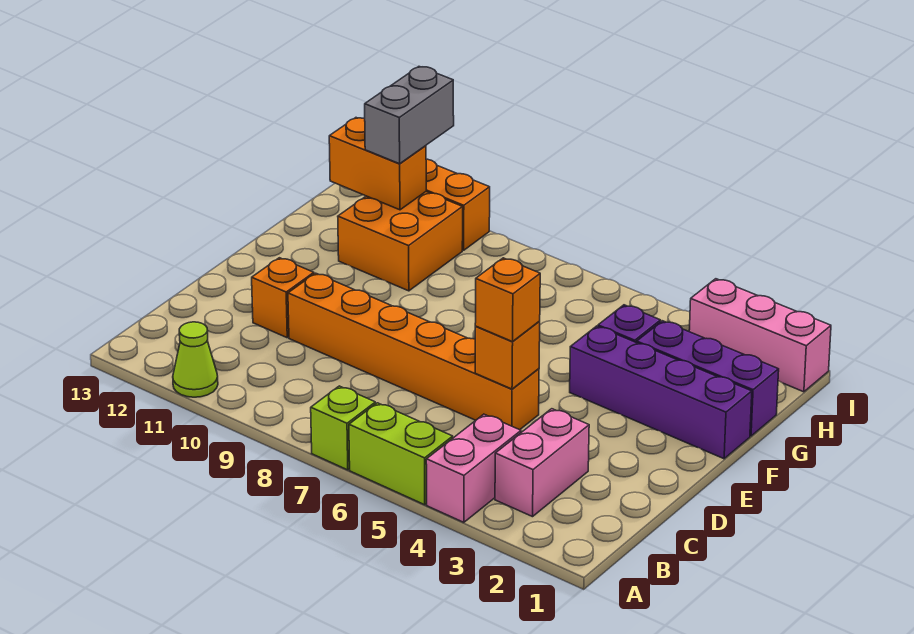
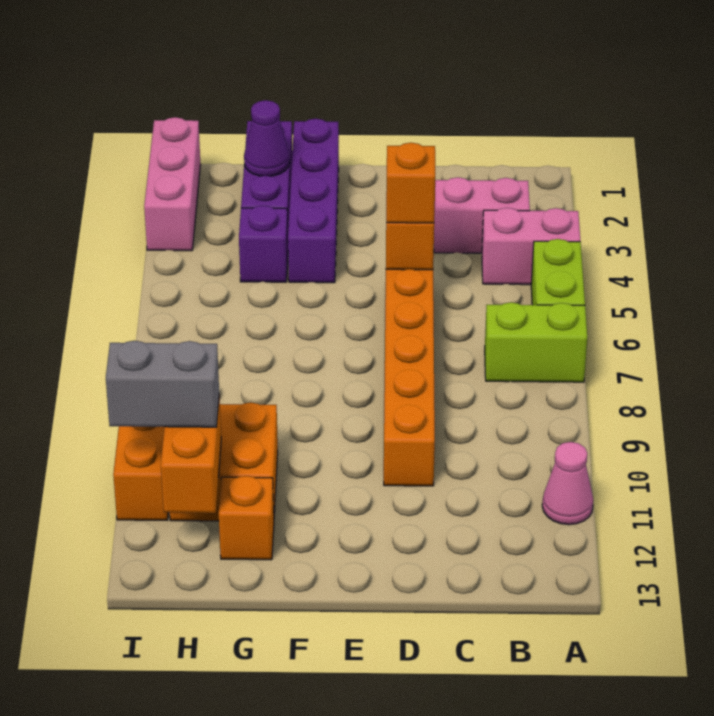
lime brick A7 level 1 -> lime brick A7:B7 level 1
lime cone A11 level 1 -> pink cone A11 level 1
orange brick D11 level 1 -> orange brick G12 level 1
none -> purple cone G2 level 2

